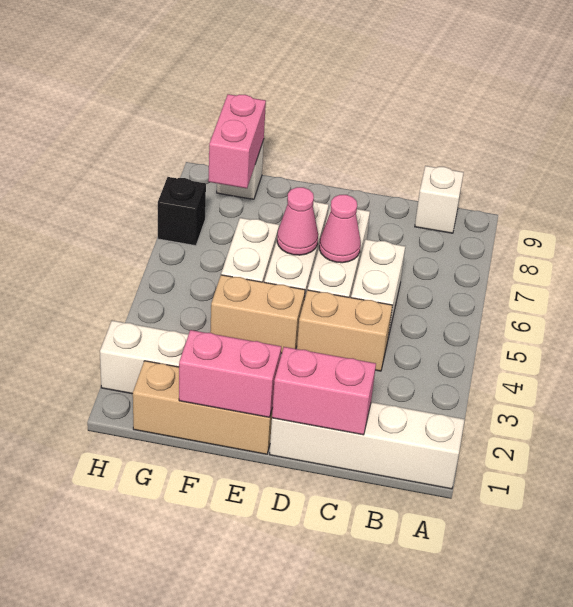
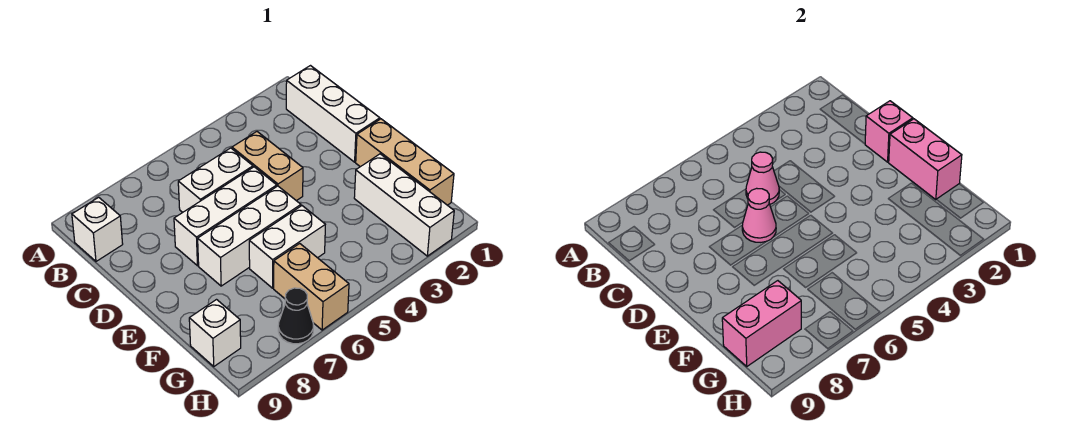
white brick A1:D1 level 1 -> white brick B1:D1 level 1
pink brick C1:D1 level 2 -> pink brick D1 level 2
tan brick E4:F4 level 1 -> tan brick G6:H6 level 1
pink cone E6 level 2 -> pink cone C5 level 2
black brick H7 level 1 -> black cone H7 level 1

